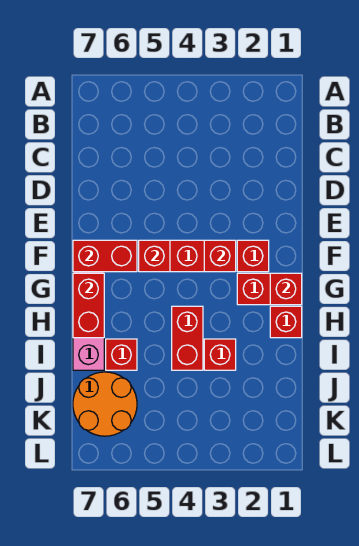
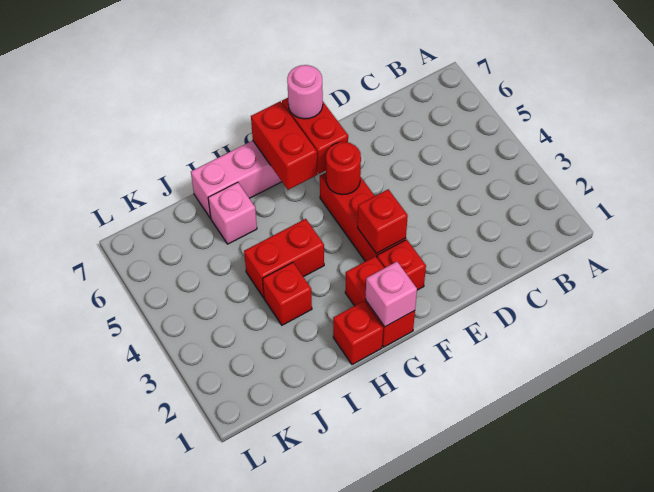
red brick F5 level 2 -> red round brick F5 level 2
none -> pink round brick F7 level 3
red brick G1 level 2 -> pink brick G1 level 2
red brick G7:H7 level 2 -> red brick G6:G7 level 2
red brick I6 level 1 -> pink brick I6 level 1
orange round brick J6:K7 level 1 -> none

